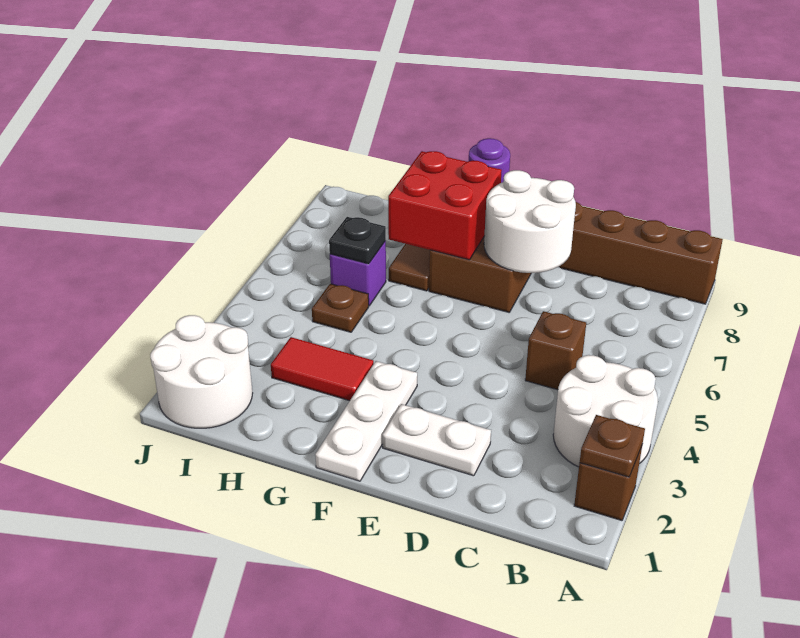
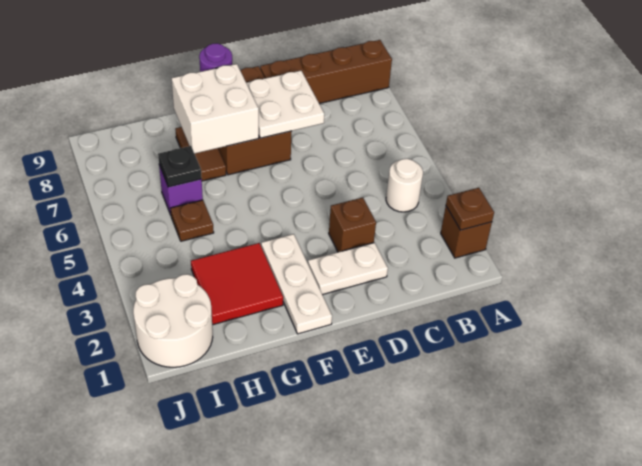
white round brick A3:B4 level 1 -> white round brick B4 level 1
brown brick C5 level 1 -> brown brick D3 level 1
white round brick D7:E8 level 2 -> white plate D7:E8 level 2
red brick F7:G8 level 2 -> white brick F7:G8 level 2
red tile G3:H3 level 1 -> red tile G2:H3 level 1

